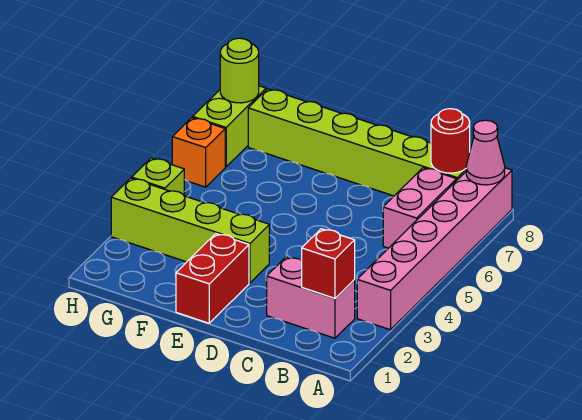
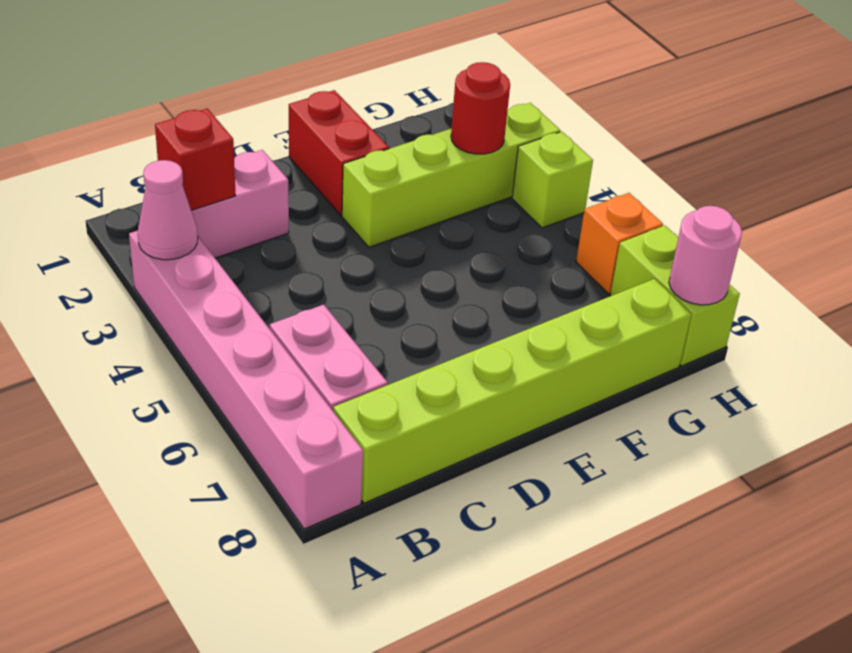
pink cone A8 level 2 -> pink cone A3 level 2
red round brick B8 level 2 -> red round brick G3 level 2
lime round brick H8 level 2 -> pink round brick H8 level 2

